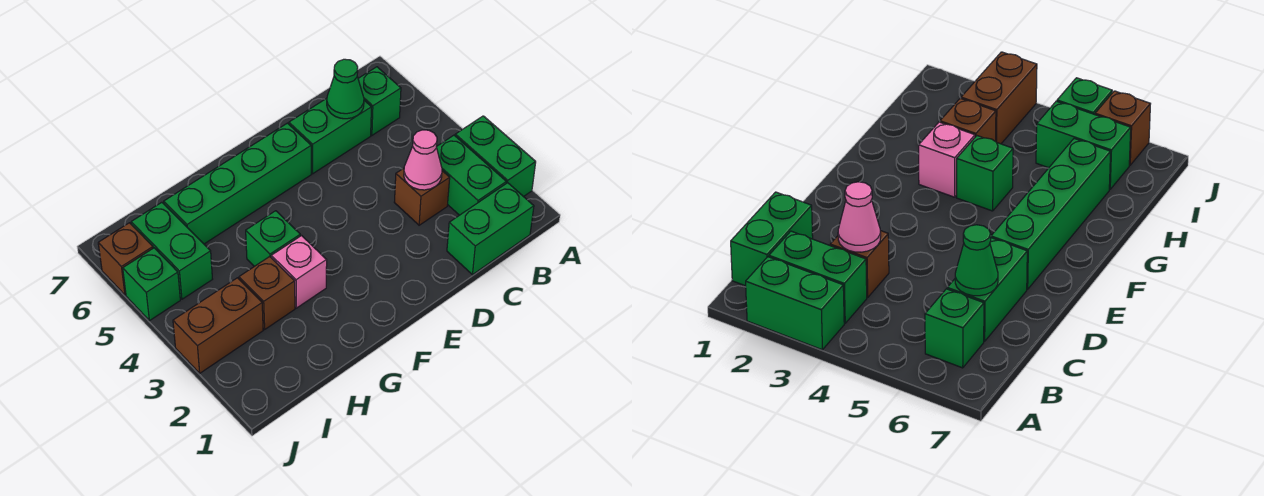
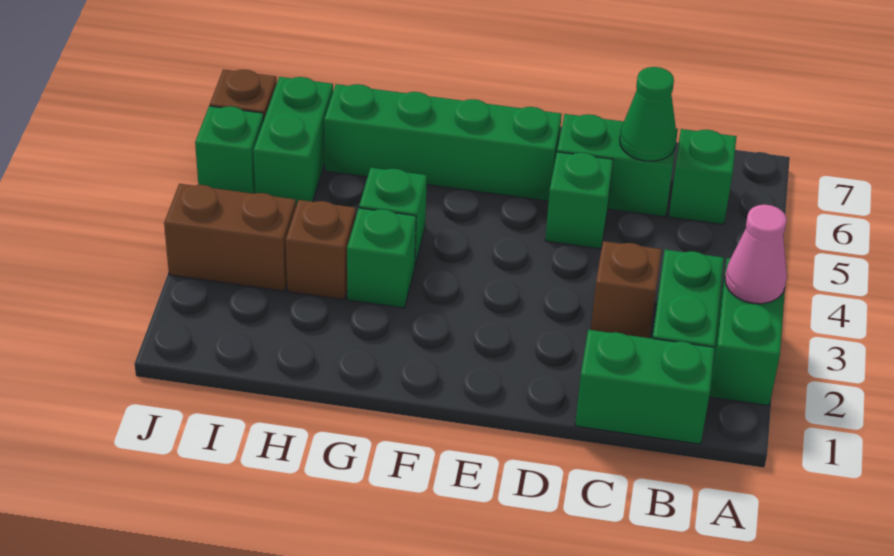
pink cone C3 level 2 -> pink cone A3 level 2
none -> green brick D5 level 1
pink brick G3 level 1 -> green brick G3 level 1

